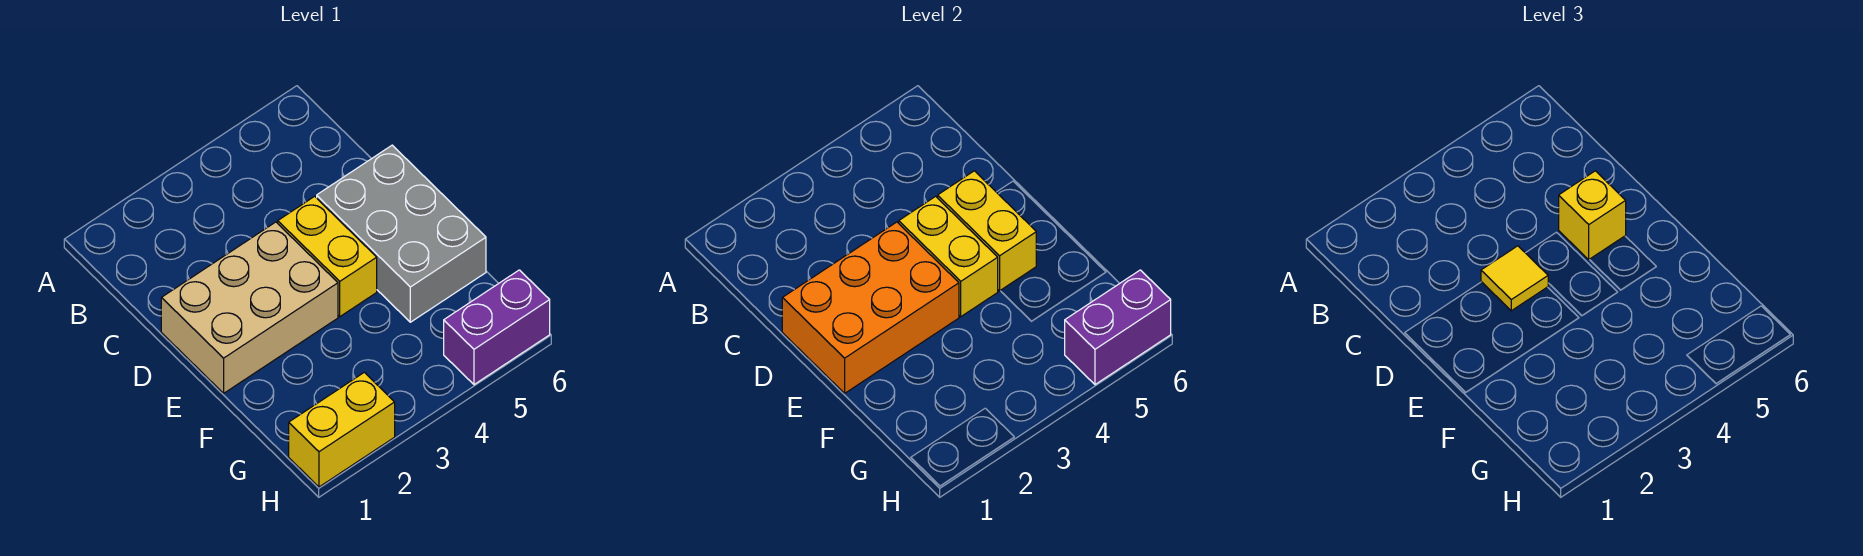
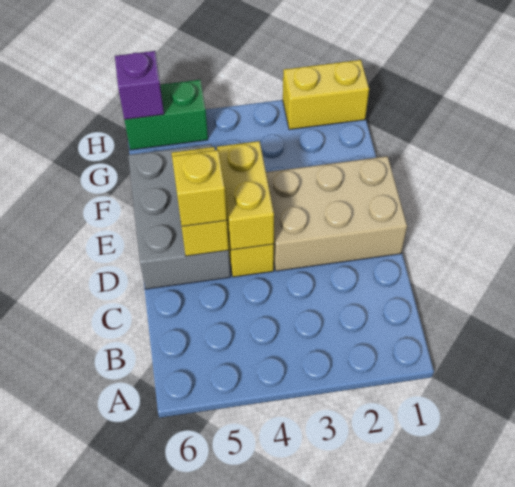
orange brick D1:E3 level 2 -> none
yellow tile D3 level 3 -> none
purple brick H5:H6 level 1 -> green brick H5:H6 level 1
purple brick H5:H6 level 2 -> purple brick H6 level 2

